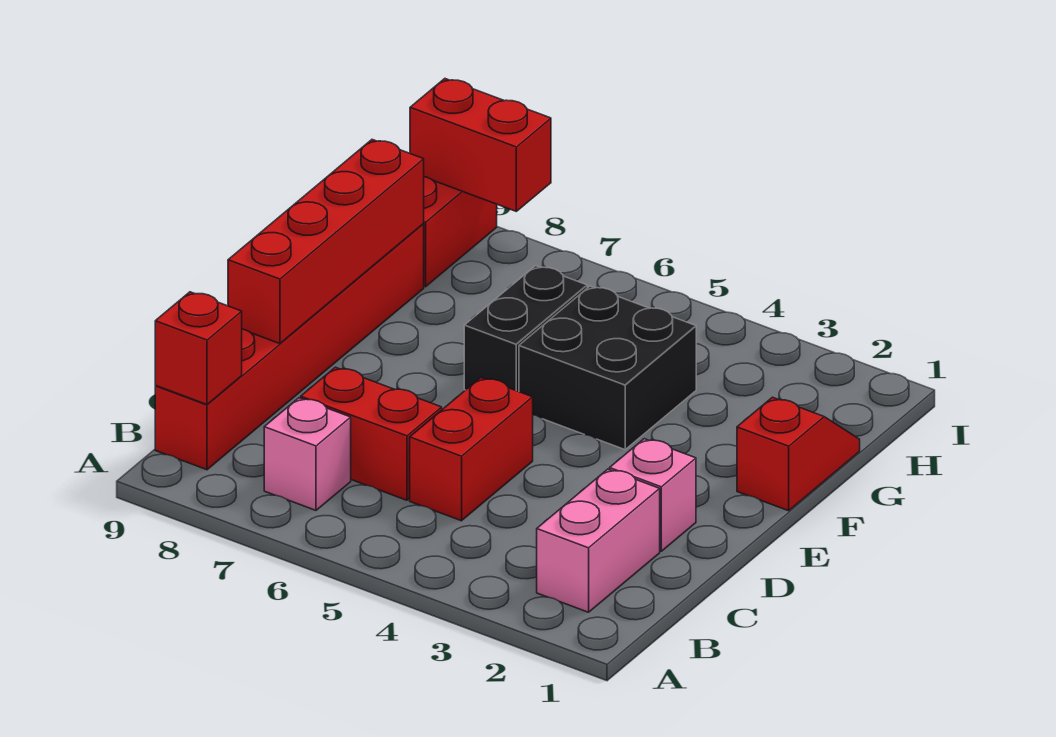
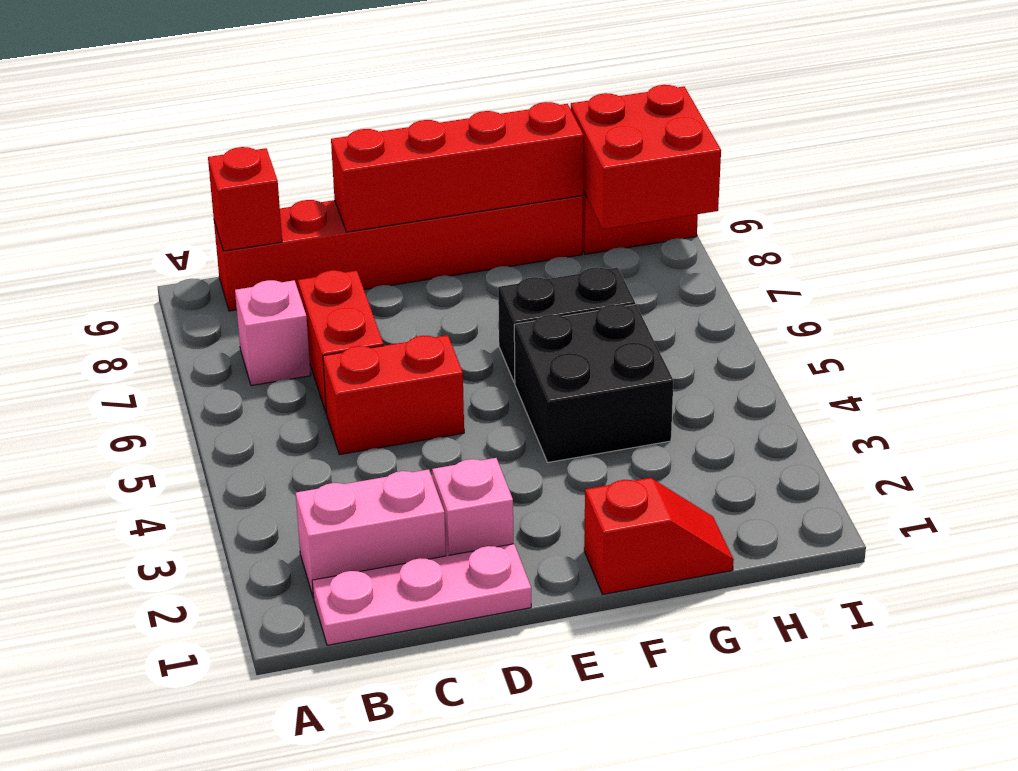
none -> pink plate B1:D1 level 1
red brick I8:I9 level 2 -> red brick H8:I9 level 2

